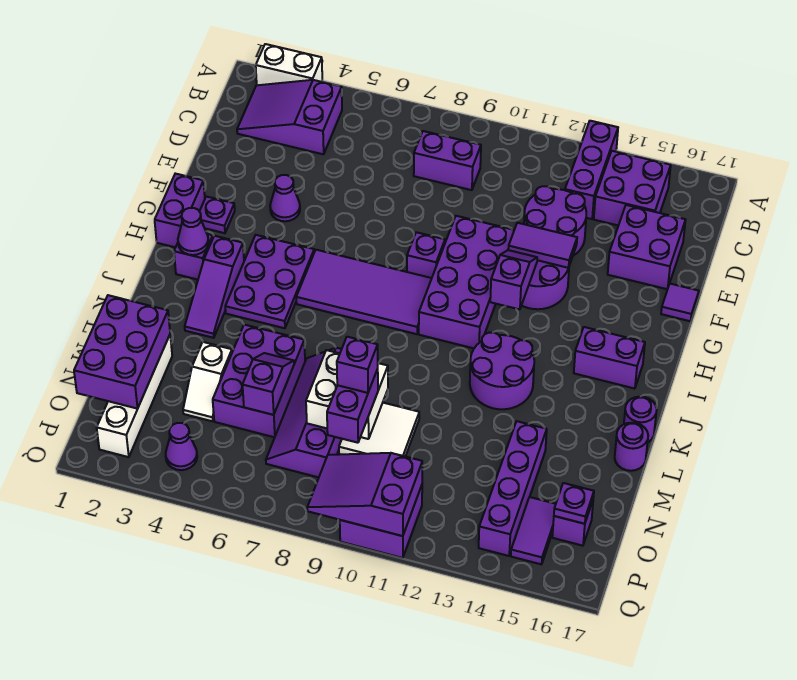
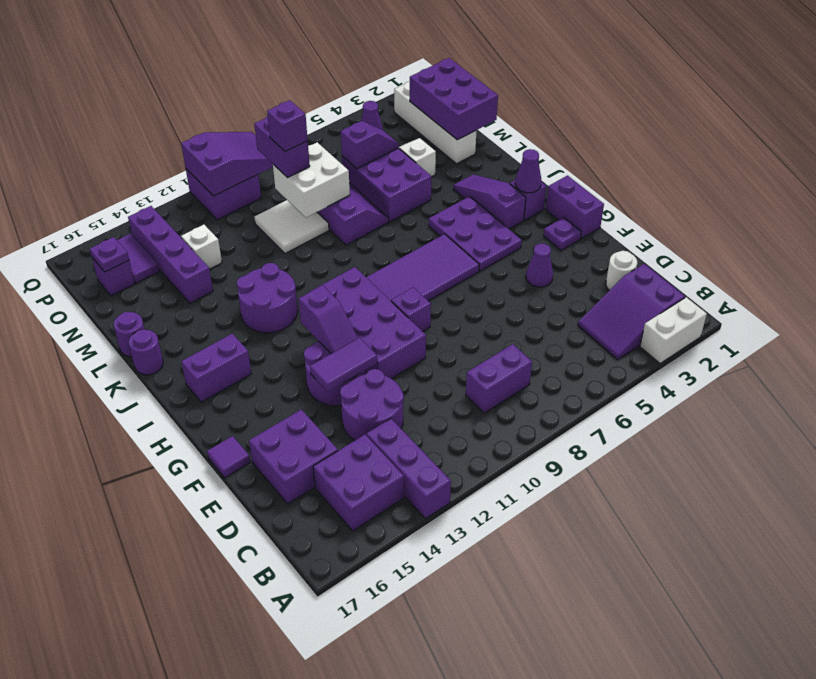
purple slope B2:C4 level 1 top 4 -> purple slope B2:C4 level 1 top 2
none -> white round brick D2 level 1
purple slope M6:N6 level 2 top N -> purple slope N5:N6 level 2 top 6
none -> white brick N13 level 1

